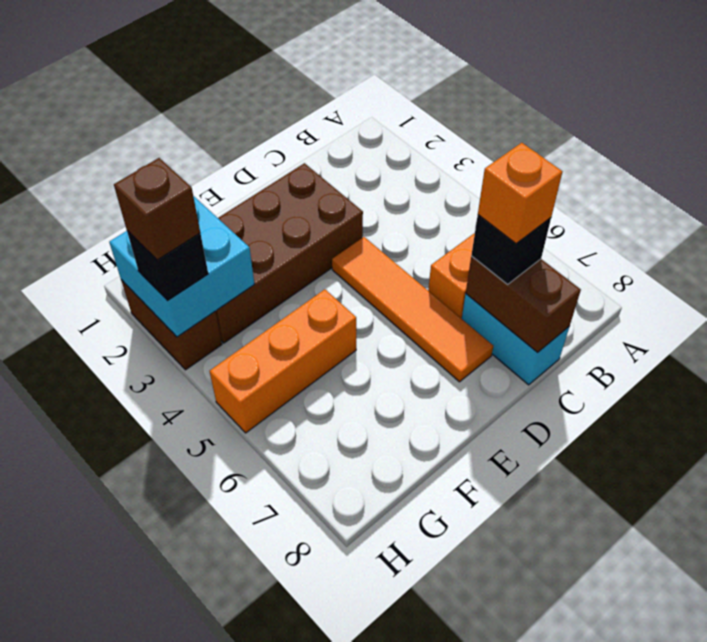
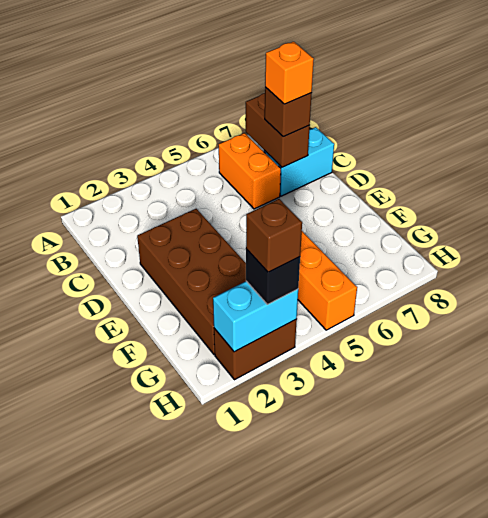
brown brick C7:C8 level 2 -> brown brick B7:C7 level 2
black brick C7 level 3 -> brown brick C7 level 3
orange tile D4:D7 level 1 -> none
cyan brick G2:H3 level 2 -> cyan brick H2:H3 level 2

